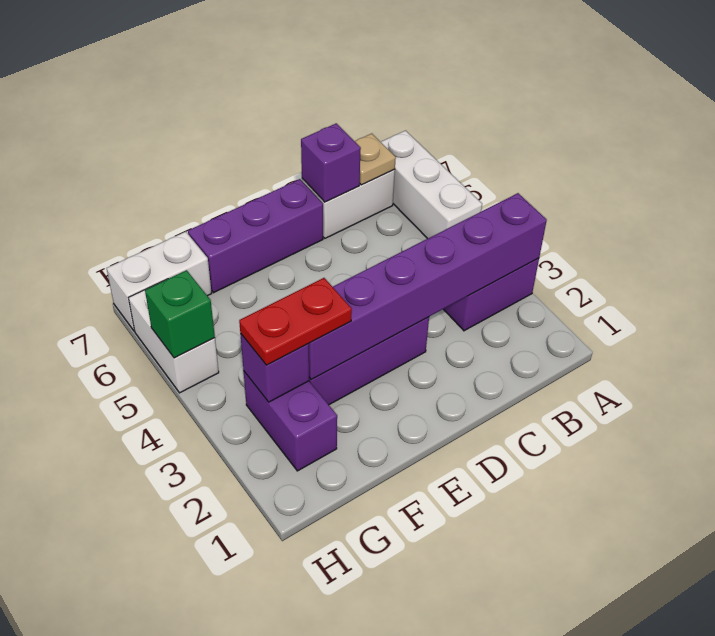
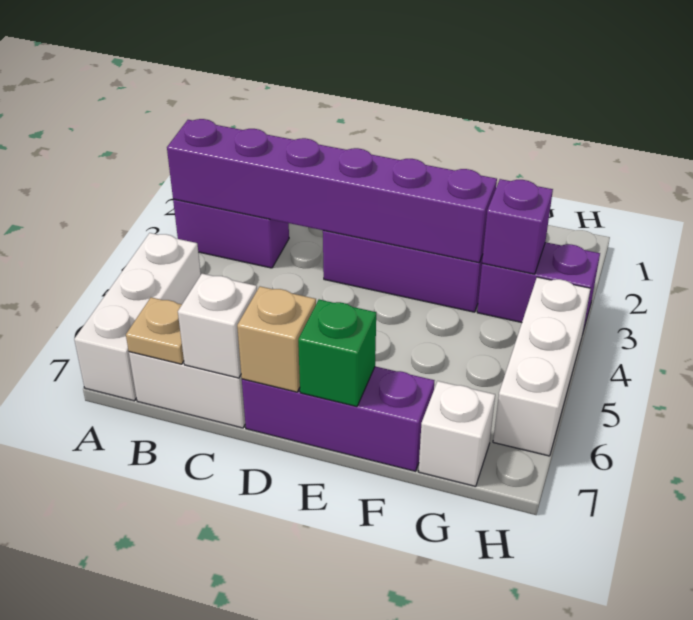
purple brick C7 level 2 -> white brick C7 level 2
none -> tan brick D7 level 2
red plate F3:G3 level 3 -> none
purple brick G2:G3 level 1 -> purple brick G3:H3 level 1
white brick G7:H7 level 1 -> white brick G7 level 1
white brick H5:H6 level 1 -> white brick H4:H6 level 1
green brick H5 level 2 -> green brick E7 level 2

